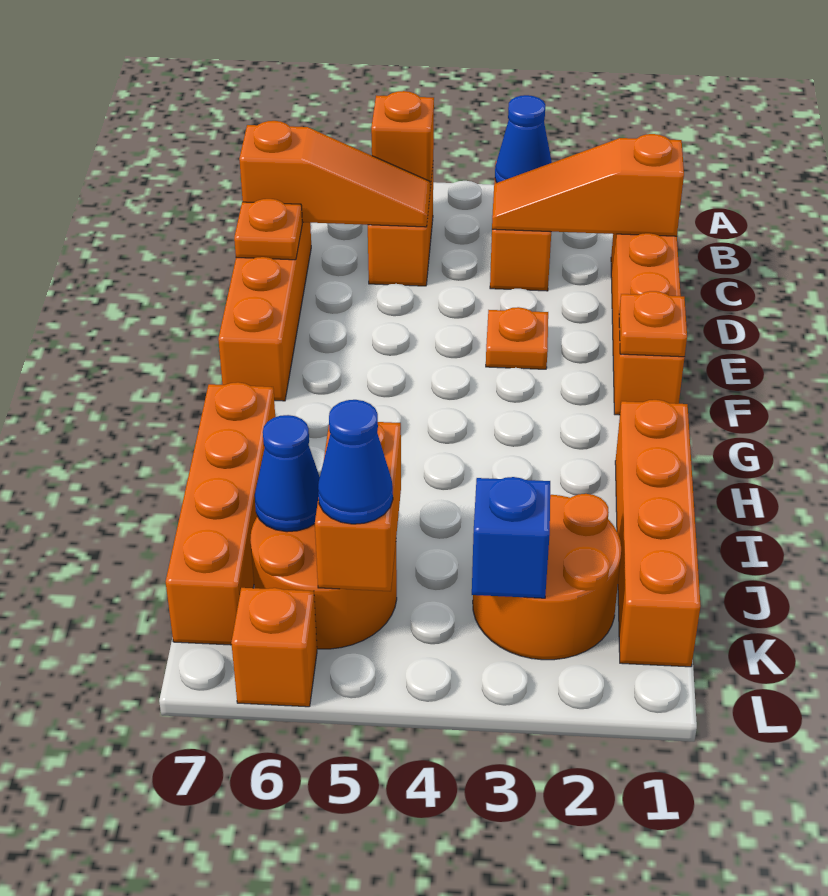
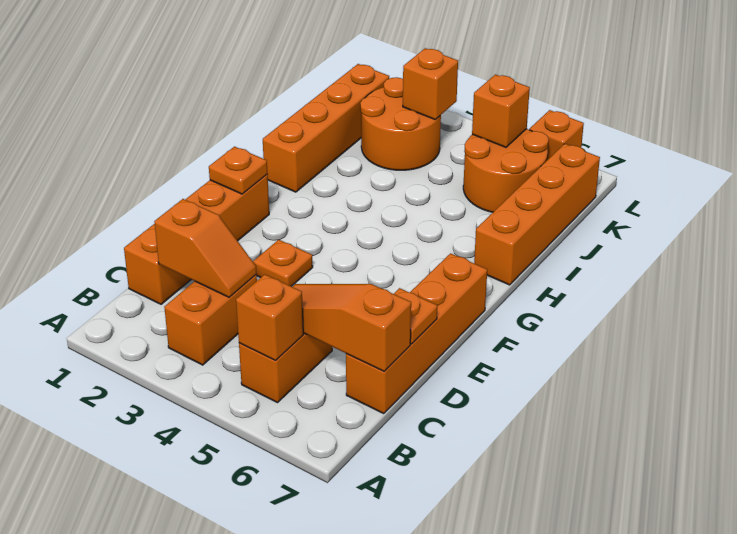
blue cone B3 level 2 -> none
orange slope C1:C3 level 2 top 1 -> orange slope C2:C3 level 2 top 2
orange brick J5:K5 level 2 -> orange brick K5 level 2
blue cone J6 level 2 -> none
blue brick K3 level 2 -> orange brick K3 level 2
blue cone K5 level 3 -> none

